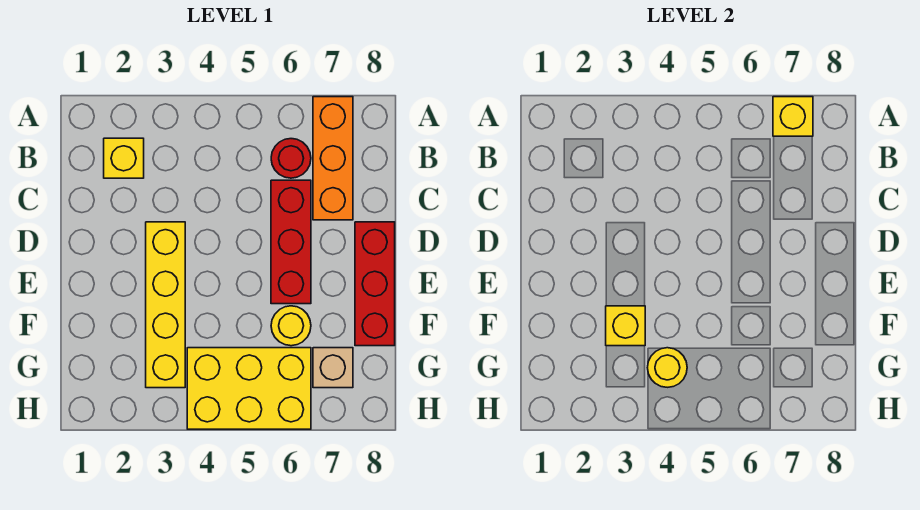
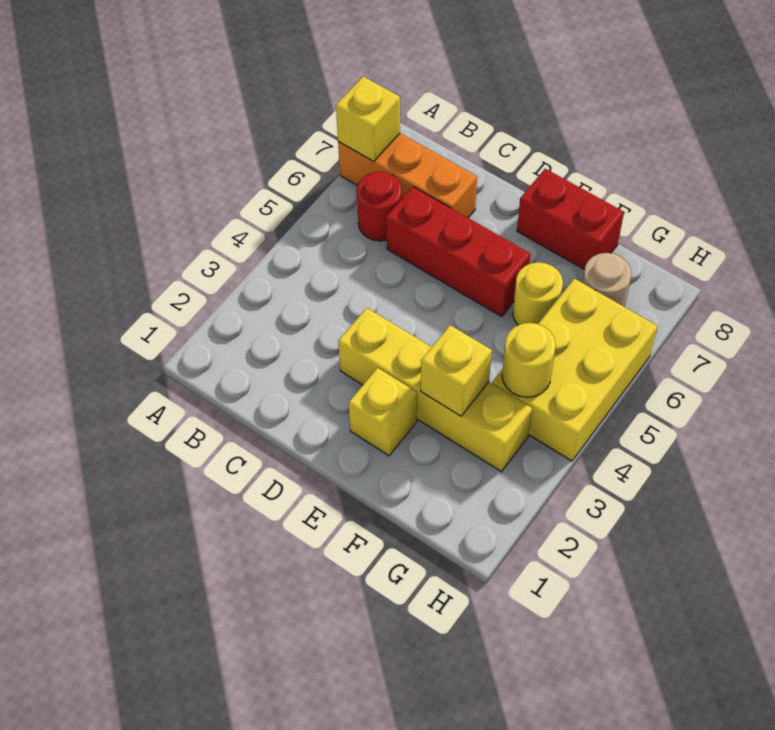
yellow brick B2 level 1 -> yellow brick E2 level 1
red brick D8:F8 level 1 -> red brick E8:F8 level 1
tan brick G7 level 1 -> tan round brick G7 level 1

